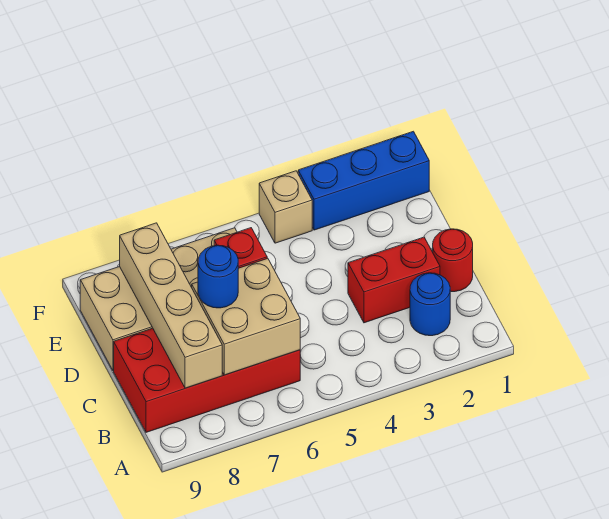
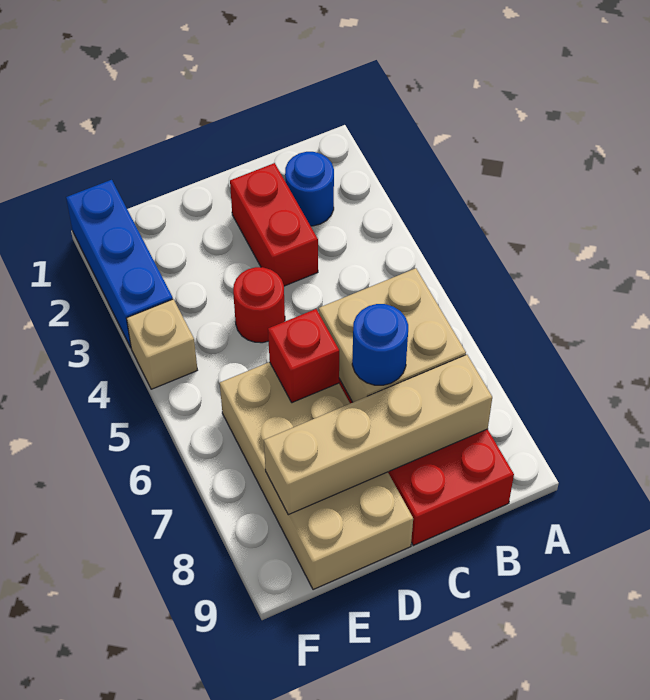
red round brick C1 level 1 -> red round brick D4 level 1

